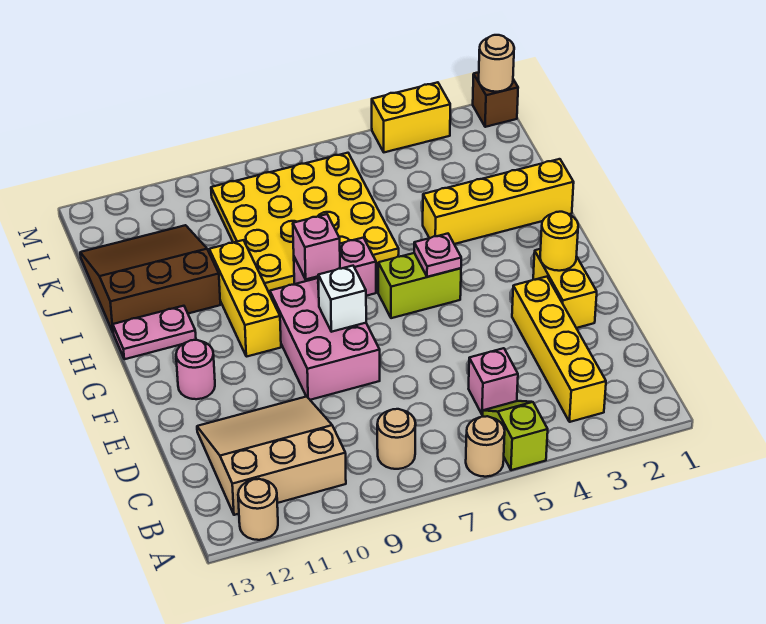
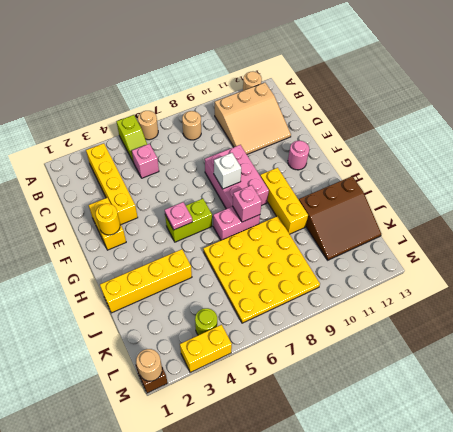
pink plate H12:H13 level 1 -> none
none -> lime round brick L4 level 1

